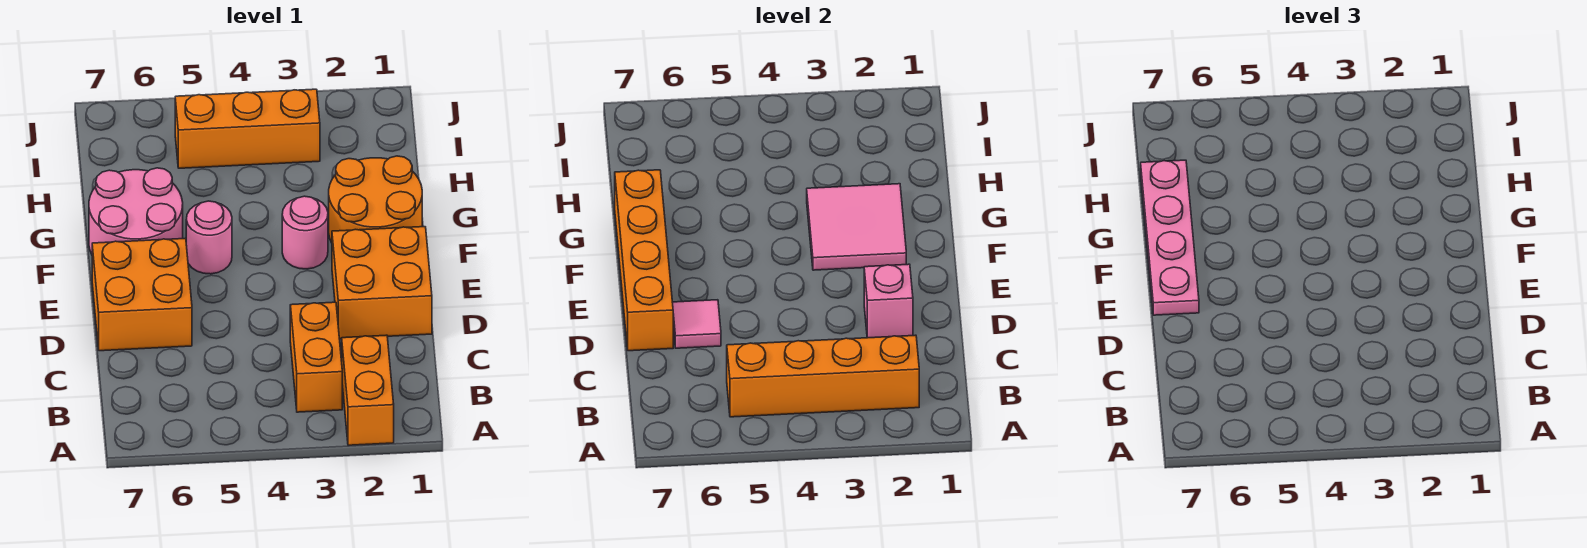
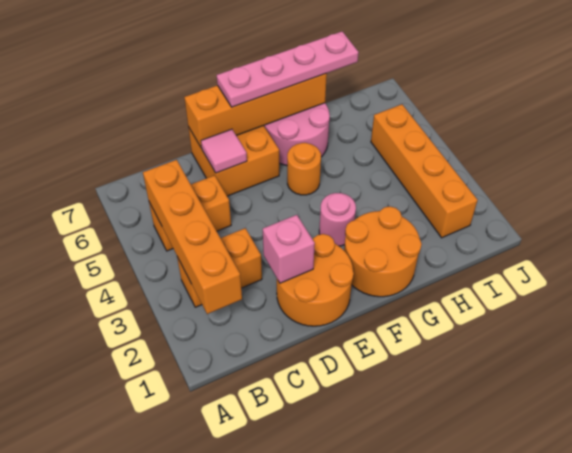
orange brick A2:B2 level 1 -> orange brick B5:C5 level 1
orange brick D1:E2 level 1 -> orange round brick D1:E2 level 1
pink tile F2:G3 level 2 -> none
pink round brick F5 level 1 -> orange round brick F5 level 1
orange brick I3:I5 level 1 -> orange brick I2:I5 level 1

